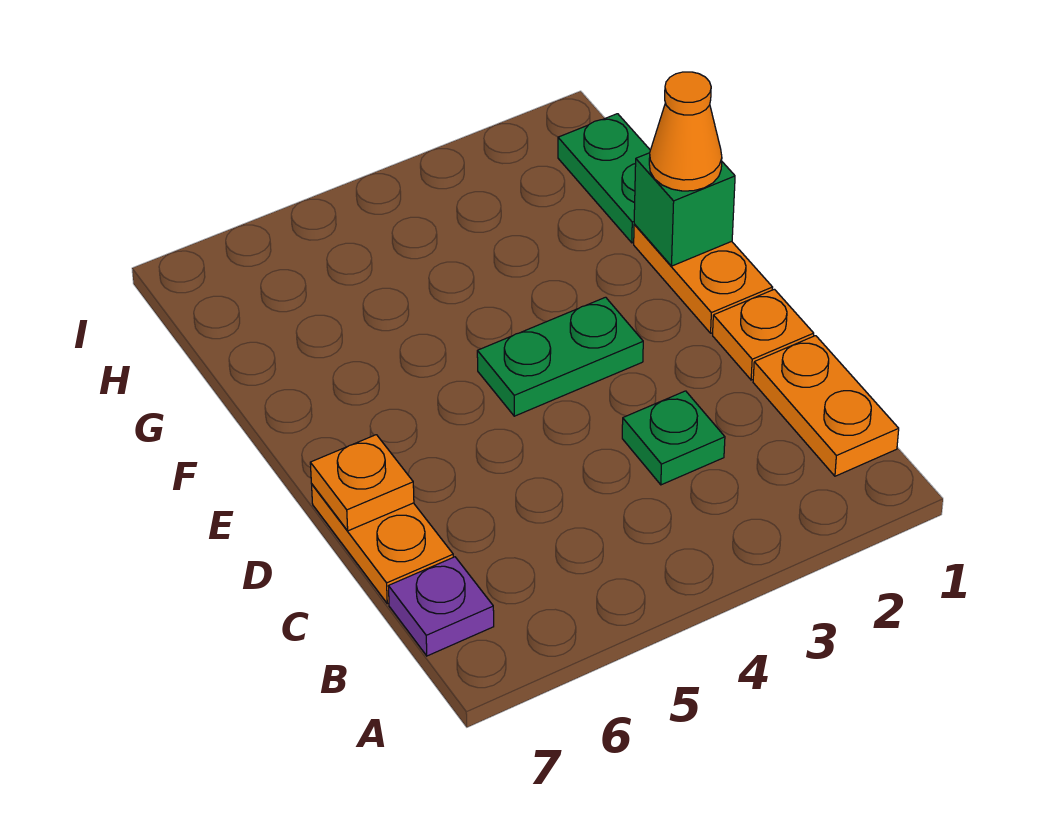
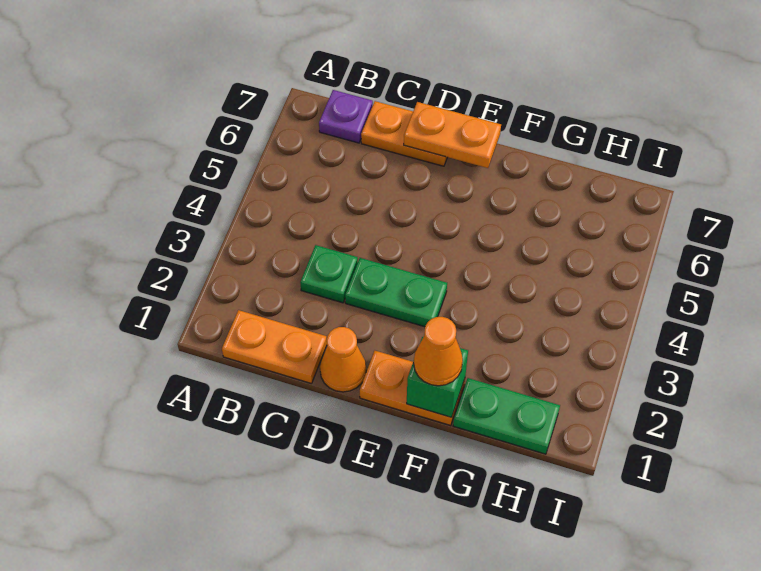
orange plate D1 level 1 -> orange cone D1 level 1
orange plate D7 level 2 -> orange plate D7:E7 level 2
green plate E3:E4 level 1 -> green plate D3:E3 level 1

